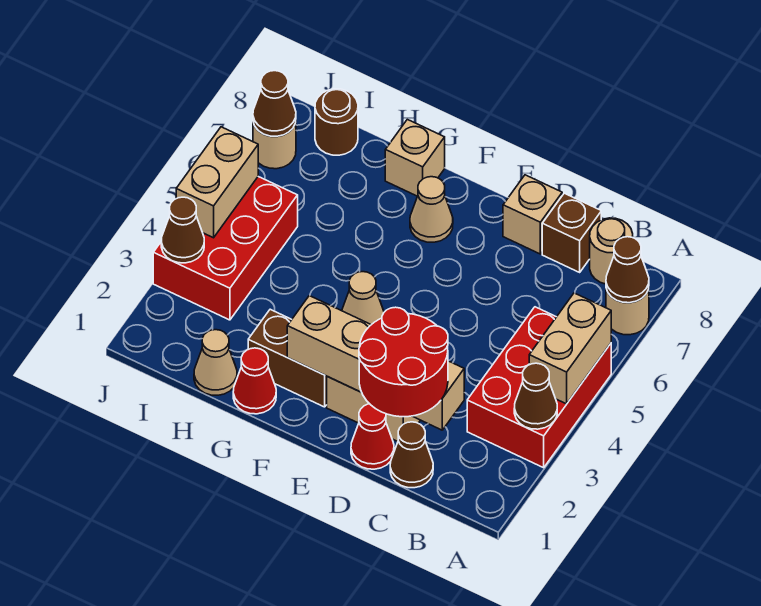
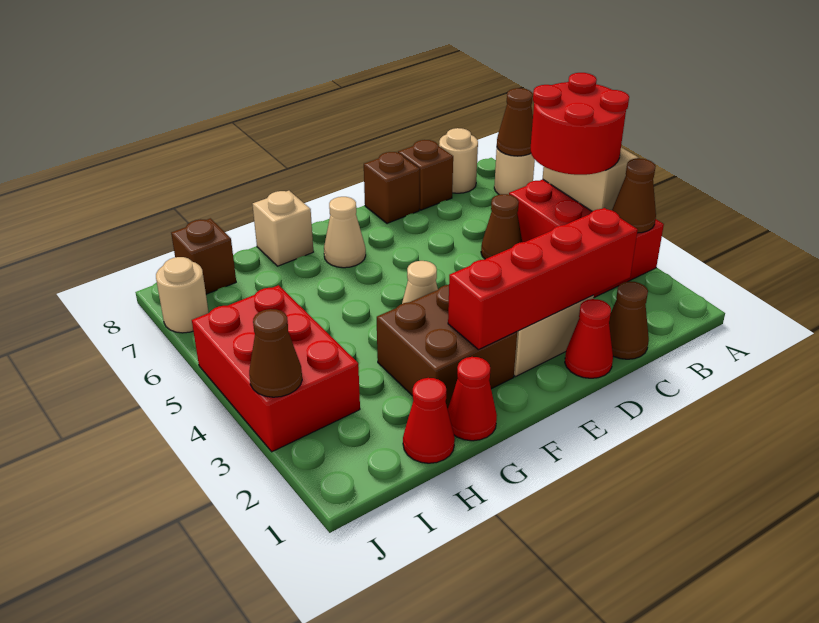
red round brick C1:D2 level 3 -> red round brick A4:B5 level 3
tan brick C2:F2 level 2 -> red brick C2:F2 level 2
tan brick D8 level 1 -> brown brick D8 level 1
brown brick F2:G2 level 1 -> brown brick F2:G3 level 1
tan cone H1 level 1 -> red cone H1 level 1
brown round brick I8 level 1 -> brown brick I8 level 1
tan brick J4:J5 level 2 -> none
brown cone J7 level 2 -> brown cone C5 level 1

